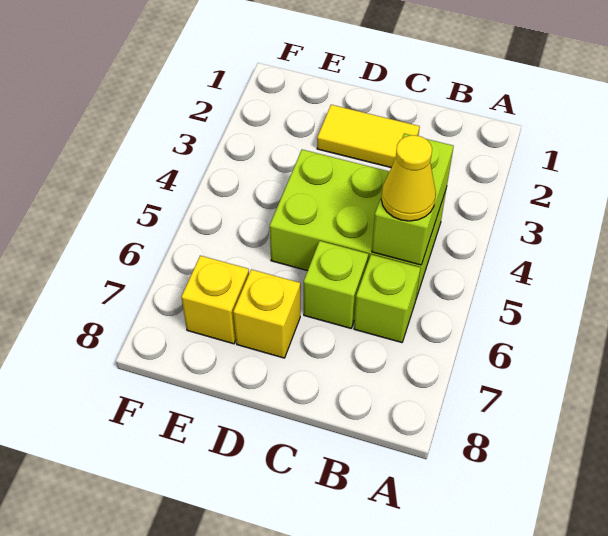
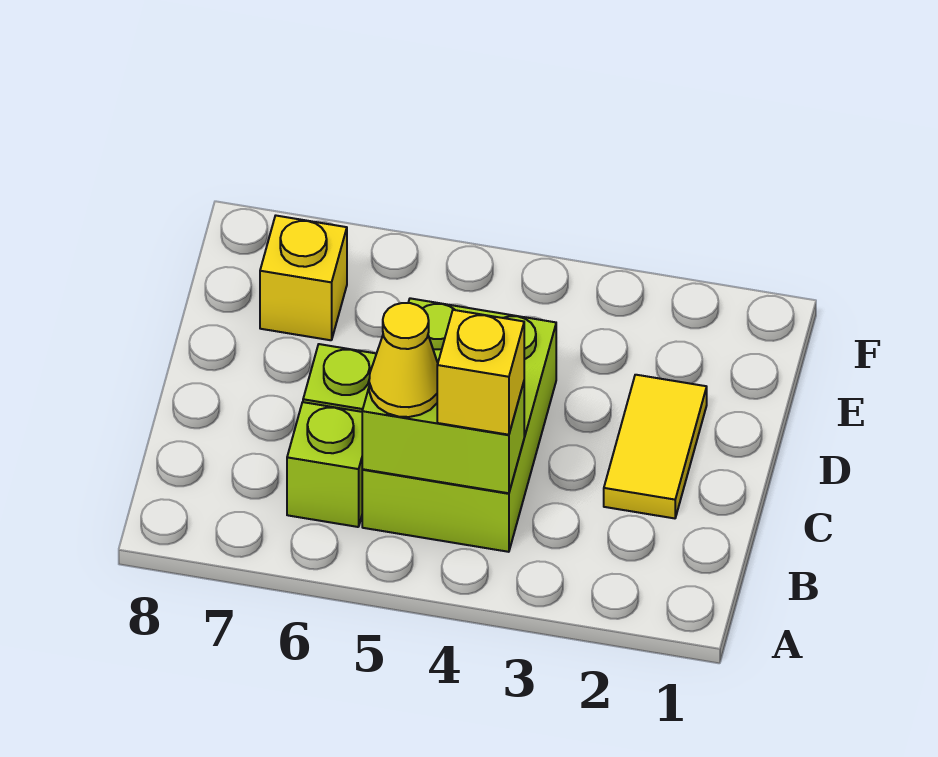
yellow brick D7 level 1 -> yellow brick B4 level 3

